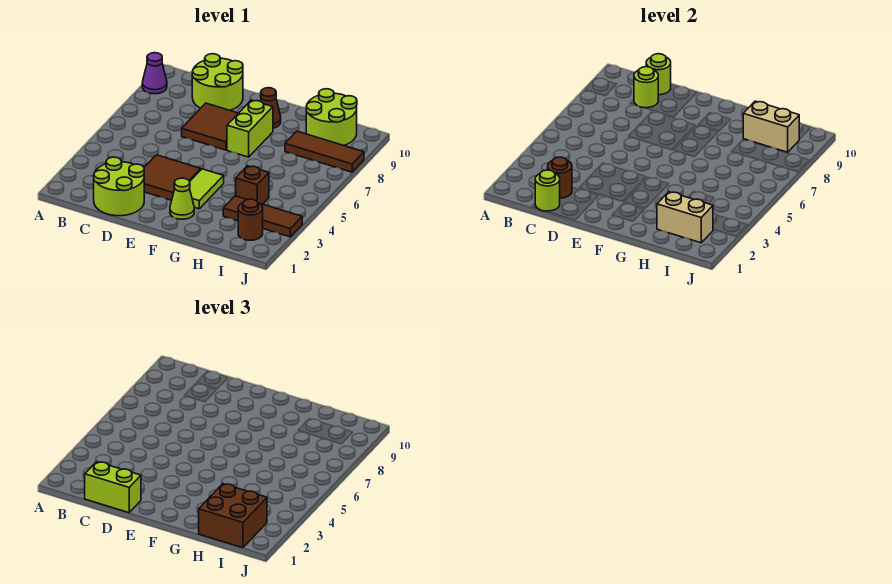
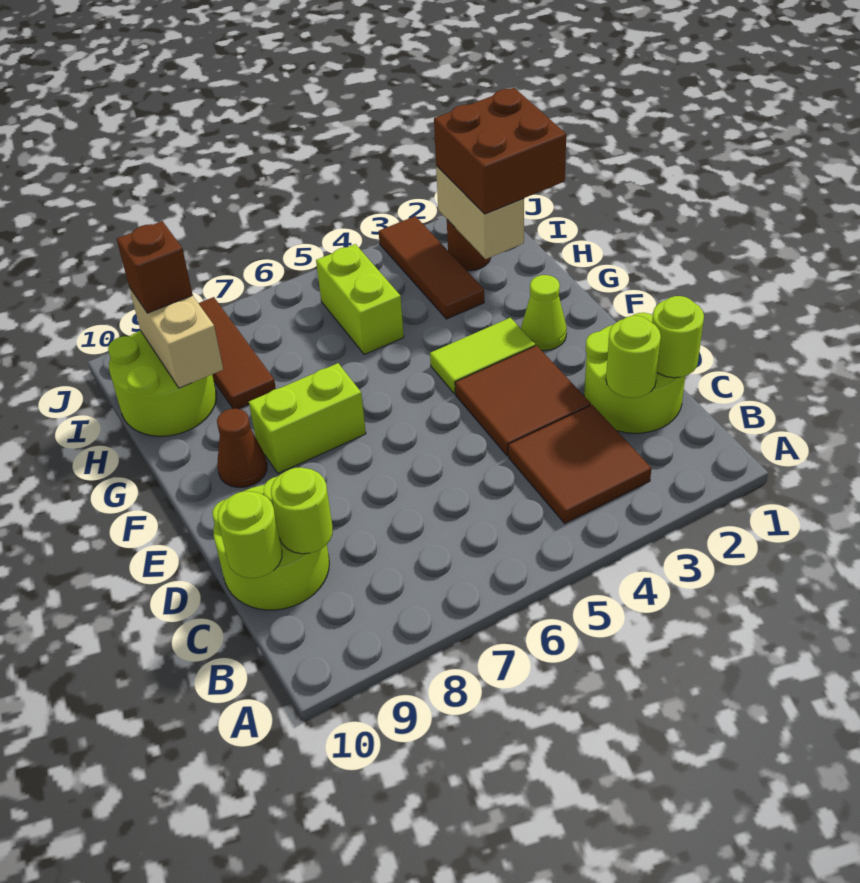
purple cone A9 level 1 -> none
lime brick C1:D1 level 3 -> lime brick H5:I5 level 1
brown round brick C2 level 2 -> lime round brick C2 level 2
brown tile D7:E8 level 1 -> brown tile B3:C4 level 1
brown brick H4 level 1 -> brown brick I9 level 3

